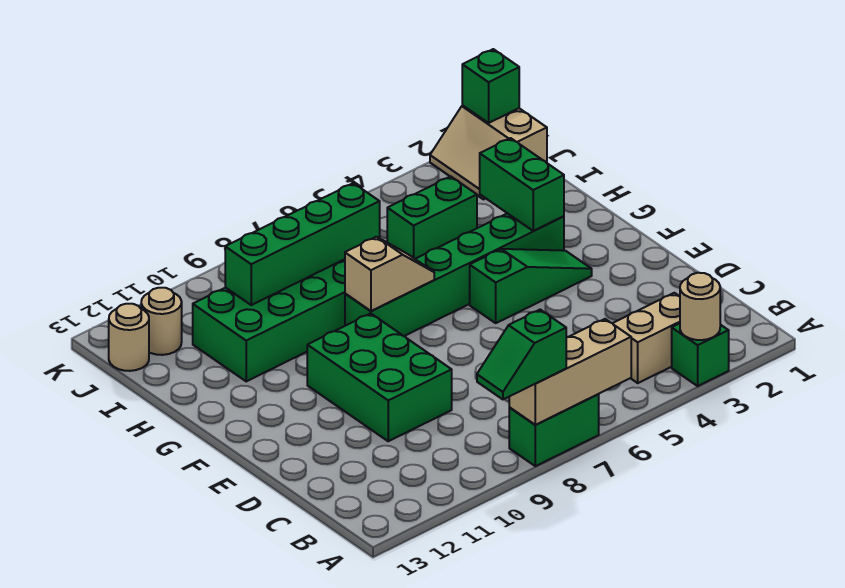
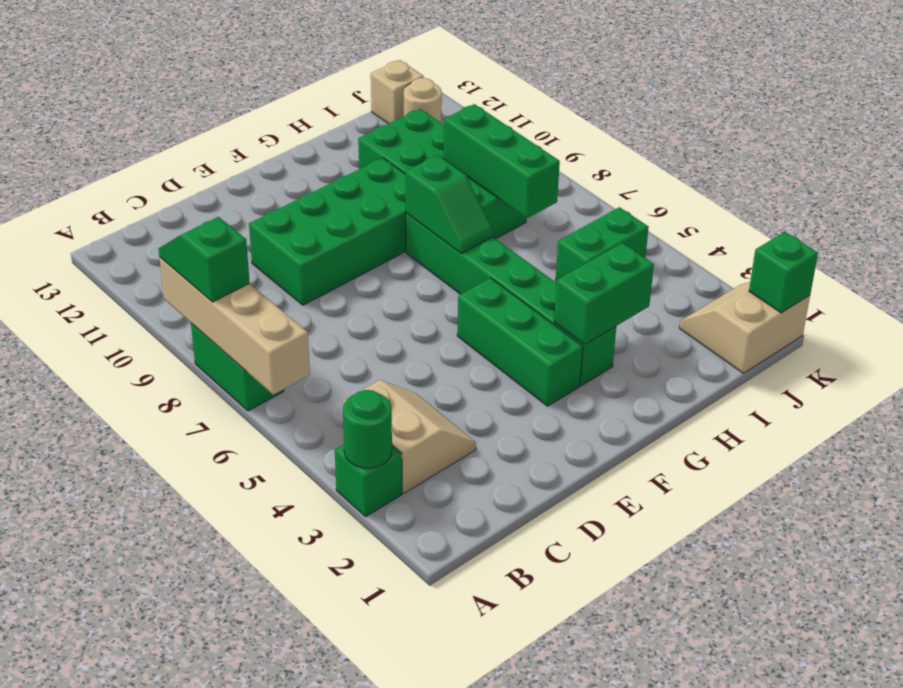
tan round brick A3 level 2 -> green round brick A3 level 2
tan brick A6:A8 level 2 -> tan brick A6:A9 level 2
green brick D9:F10 level 1 -> green brick D9:G10 level 1
green slope F3:F5 level 1 top 5 -> green brick F3:F5 level 1
tan slope G7:G8 level 2 top 8 -> green slope G7:G8 level 2 top 8
green brick I4:I5 level 1 -> green brick I5:J5 level 1
green brick I7:I10 level 2 -> green brick I7:I9 level 2
tan round brick J13 level 1 -> tan brick J13 level 1

